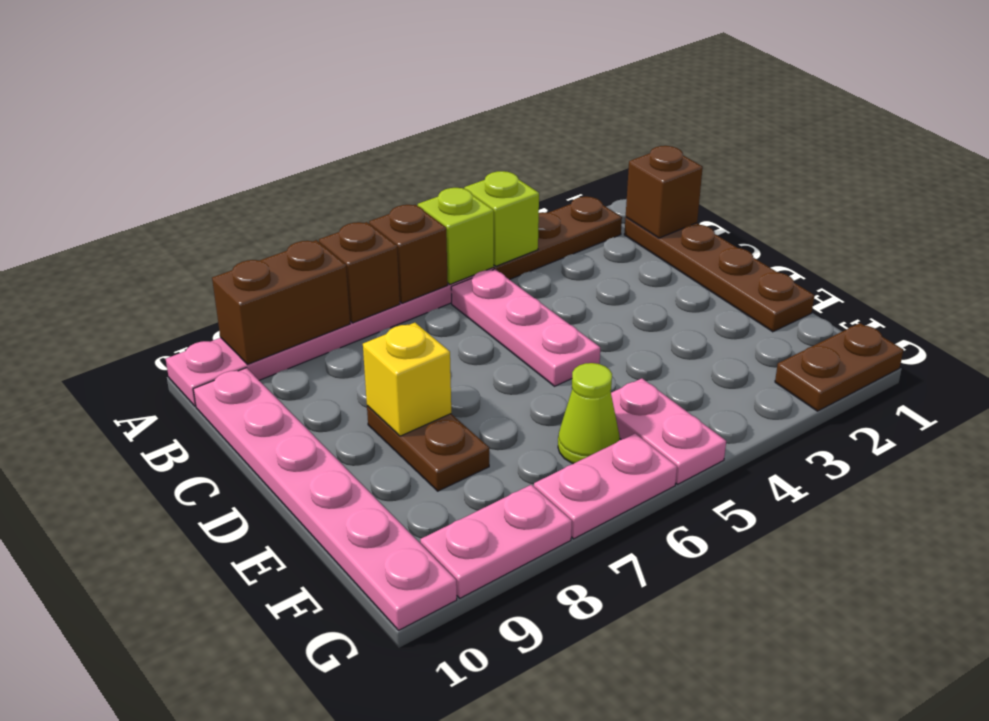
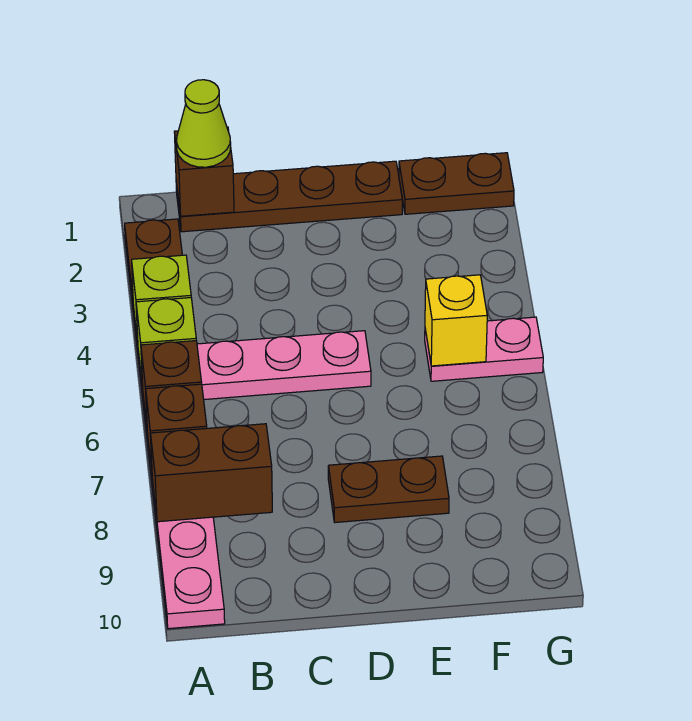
brown brick A8:A9 level 2 -> brown brick A8:B8 level 2
pink plate B10:G10 level 1 -> none
yellow brick D8 level 2 -> yellow brick F5 level 2
lime cone F6 level 1 -> lime cone B1 level 3
brown plate G1:G2 level 1 -> brown plate F1:G1 level 1
pink plate G6:G7 level 1 -> none
pink plate G8:G9 level 1 -> none

